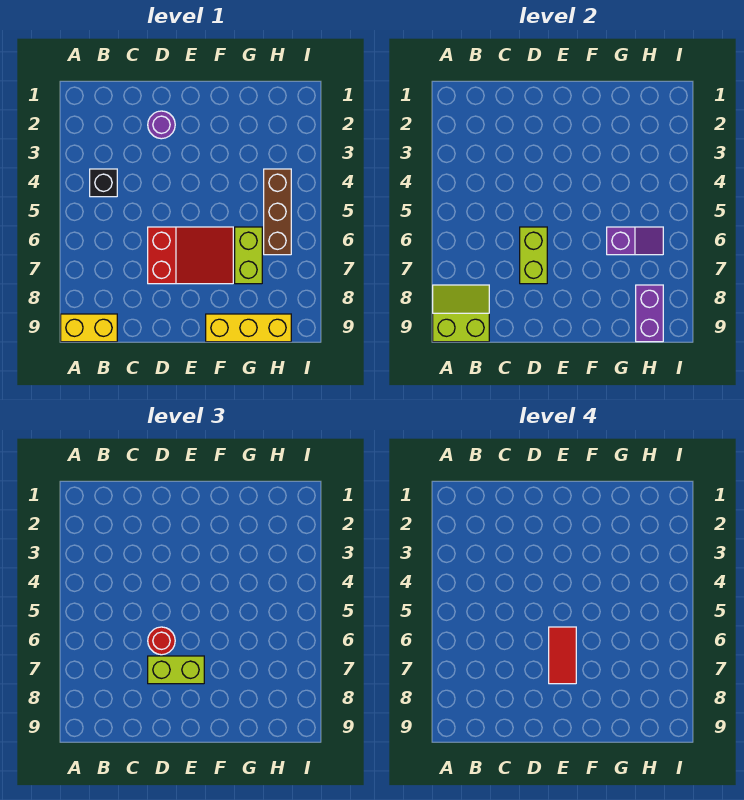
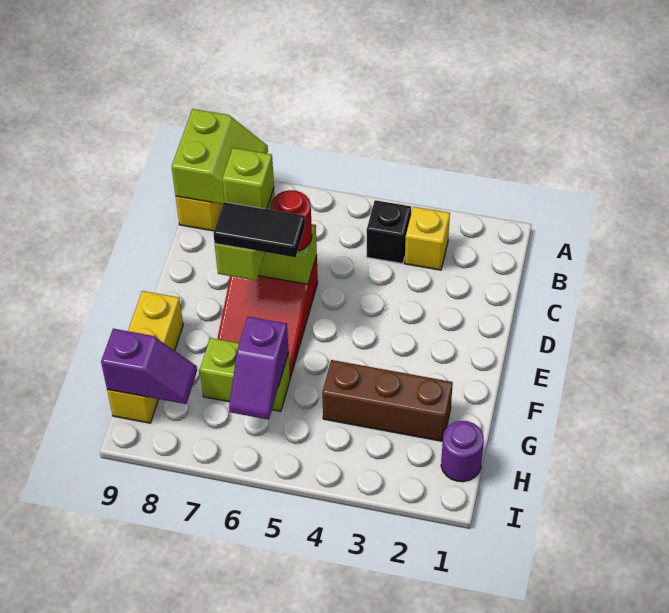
none -> yellow brick B3 level 1
purple round brick D2 level 1 -> purple round brick H1 level 1
none -> lime brick D7 level 4
red tile E6:E7 level 4 -> black tile E6:E7 level 4
brown brick H4:H6 level 1 -> brown brick G2:G4 level 1
purple brick H8:H9 level 2 -> purple slope H8:H9 level 2 top 9

